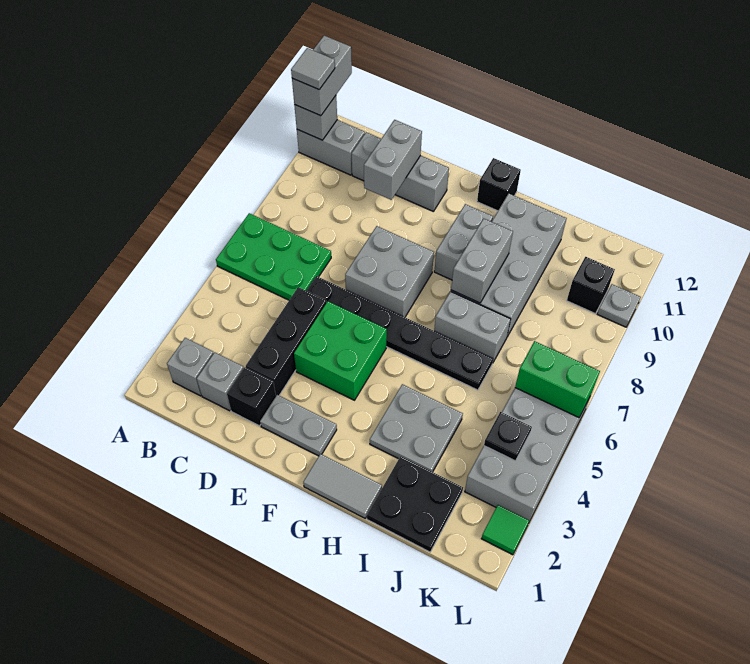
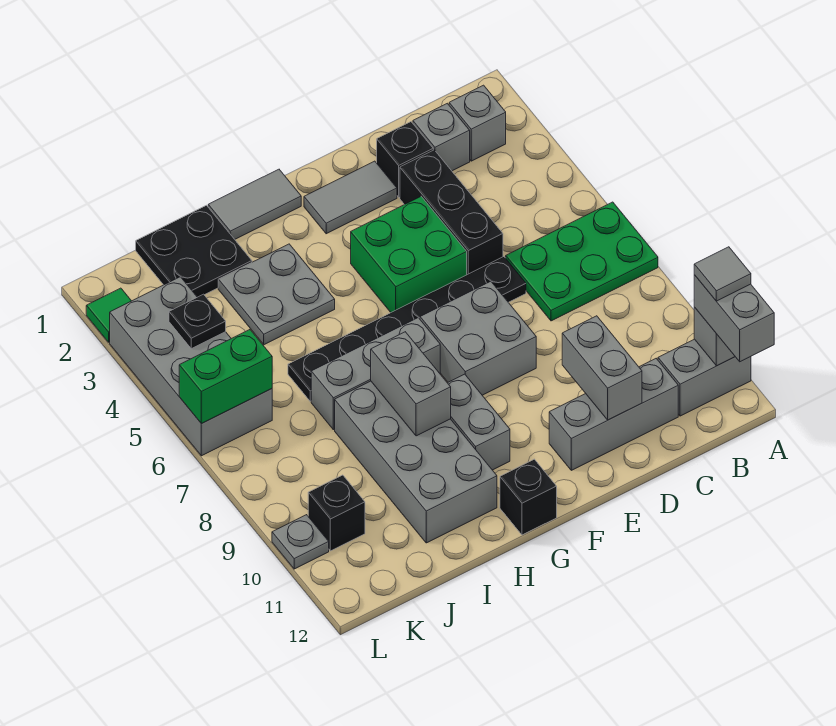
grey plate E2:F2 level 1 -> grey tile E2:F2 level 1
grey brick H7:I7 level 1 -> grey brick G7:I7 level 1

